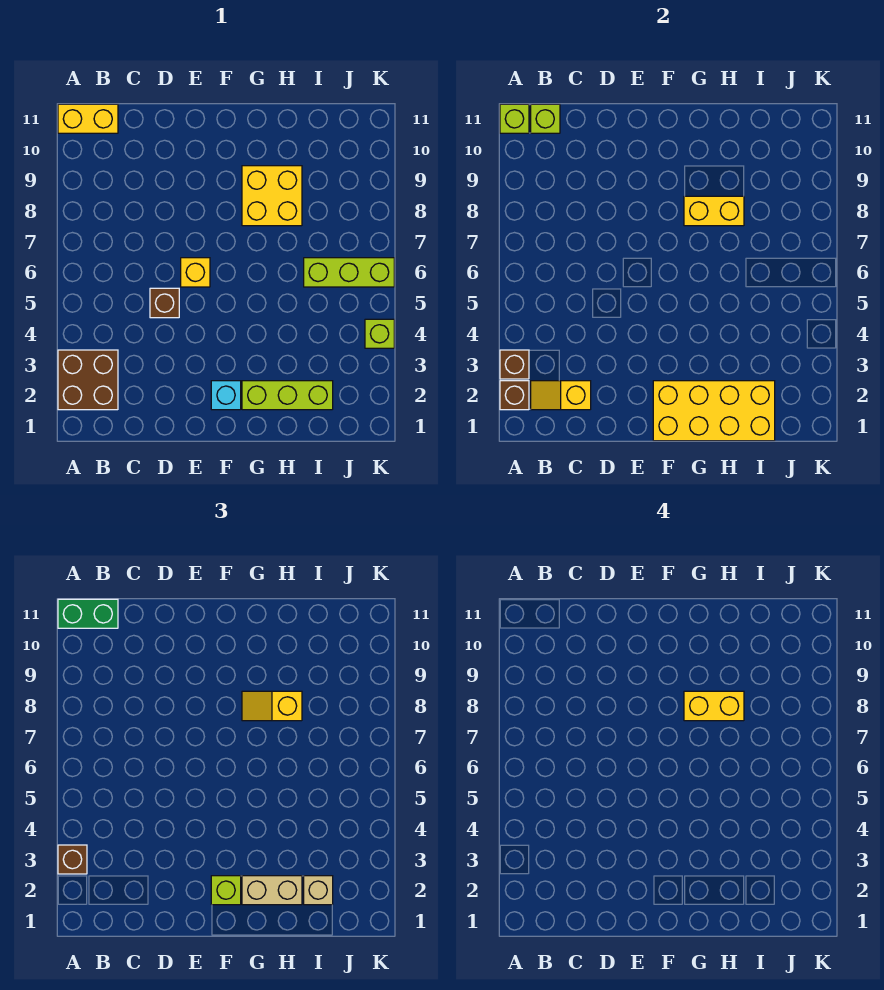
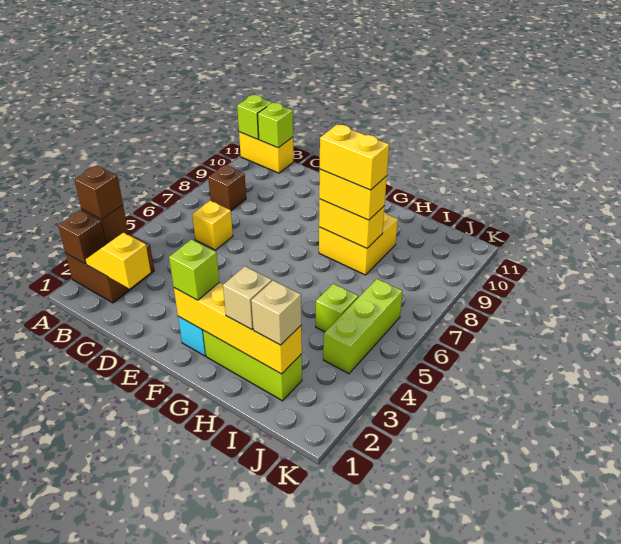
green brick A11:B11 level 3 -> none
brown brick D5 level 1 -> brown brick B8 level 1
yellow brick E6 level 1 -> yellow brick C6 level 1
yellow brick F1:I2 level 2 -> yellow brick F2:I2 level 2
tan brick G2:H2 level 3 -> tan brick H2 level 3
yellow slope G8:H8 level 3 top H -> yellow brick G8:H8 level 3
lime brick I6:K6 level 1 -> lime brick J4:J6 level 1
lime brick K4 level 1 -> lime brick I5 level 1

